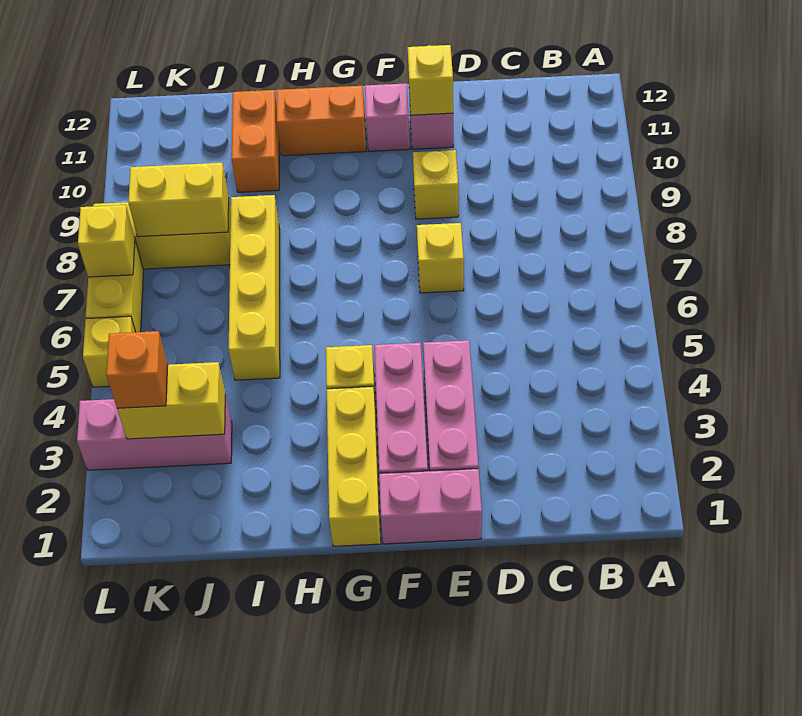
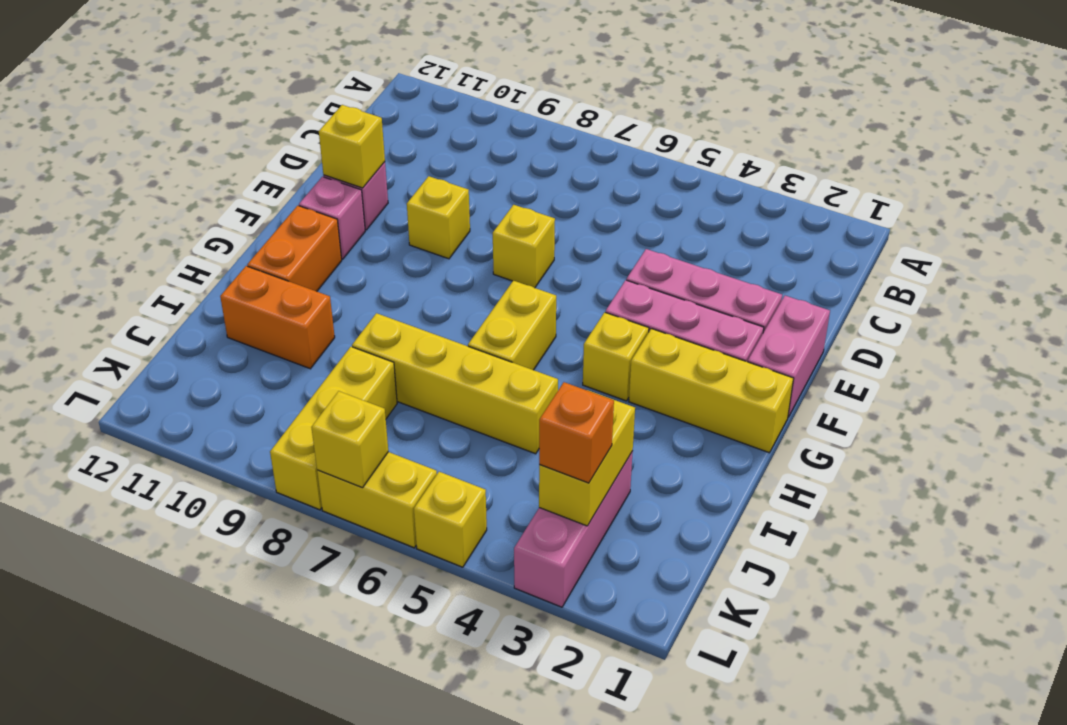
yellow brick J8:K8 level 2 -> yellow brick G6:H6 level 1

